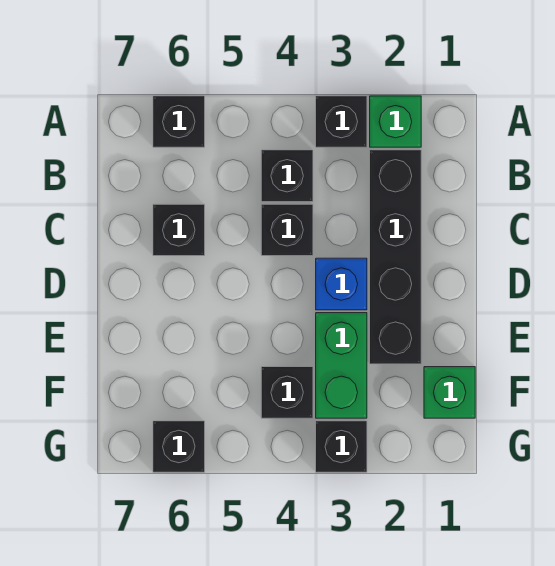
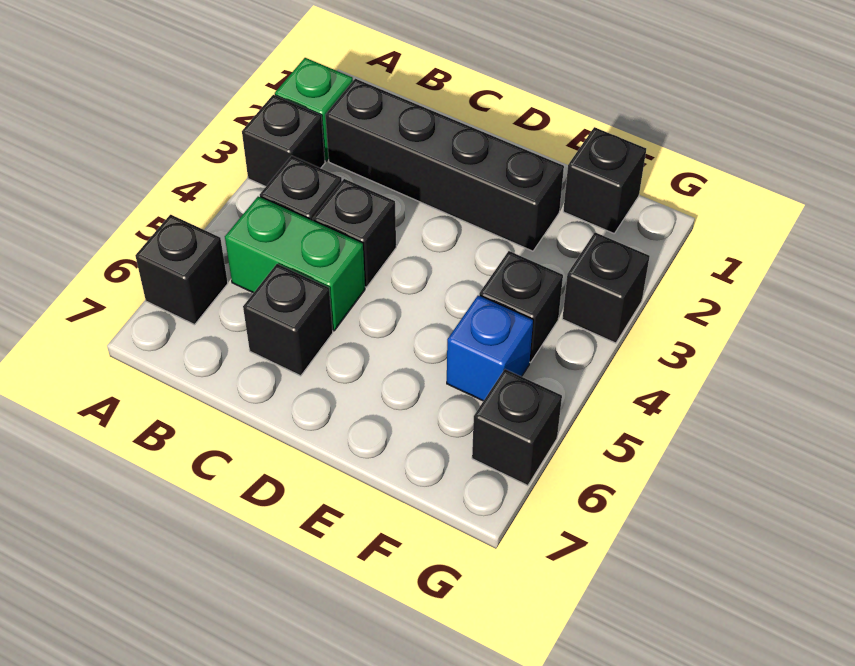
blue brick D3 level 1 -> blue brick F5 level 1
green brick E3:F3 level 1 -> green brick B5:C5 level 1
green brick F1 level 1 -> black brick F1 level 1

